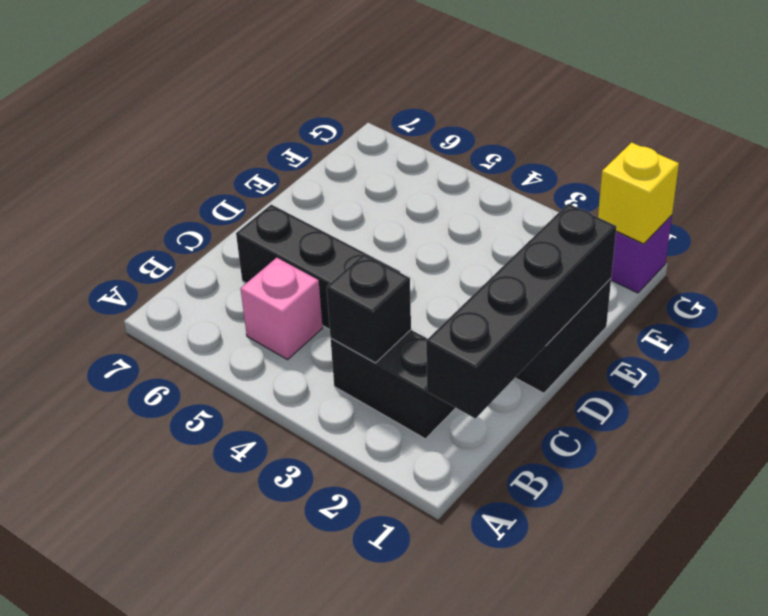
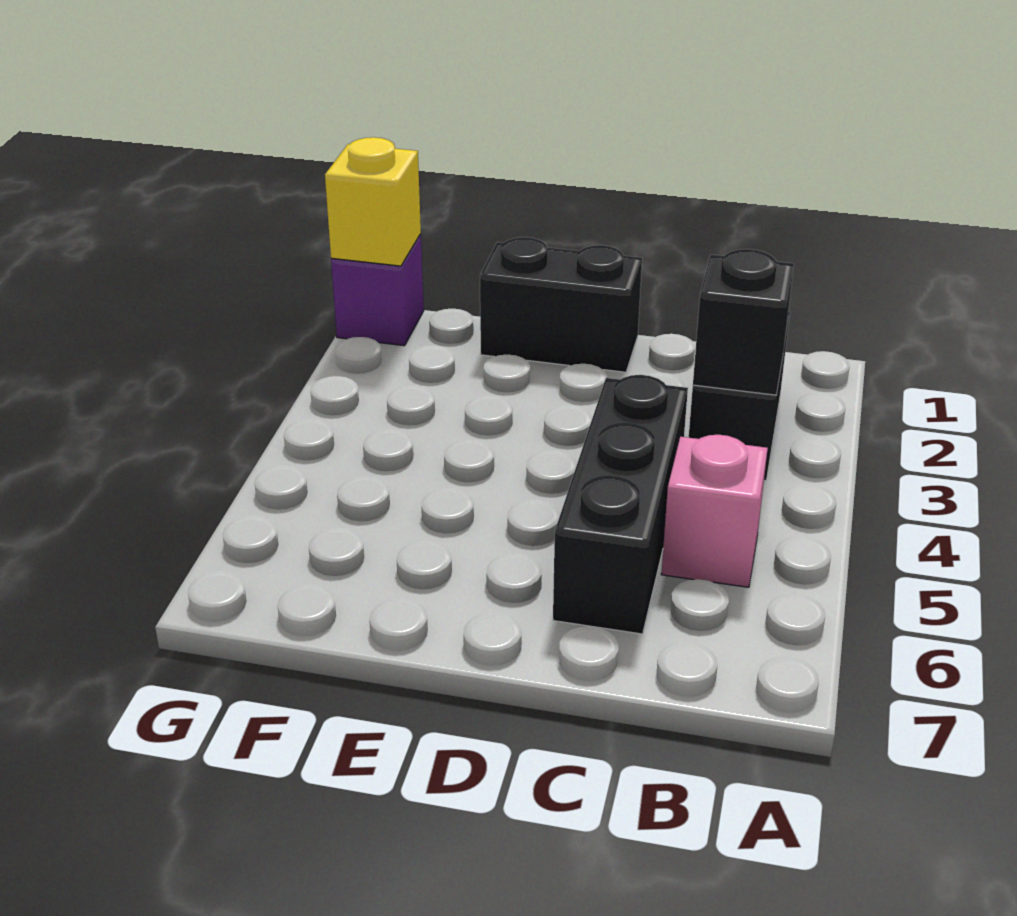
black brick B1:E1 level 2 -> none

